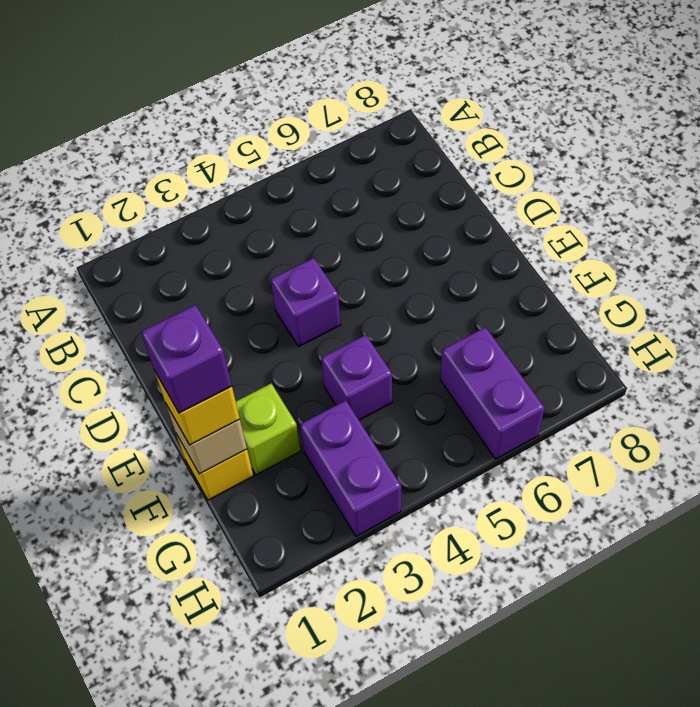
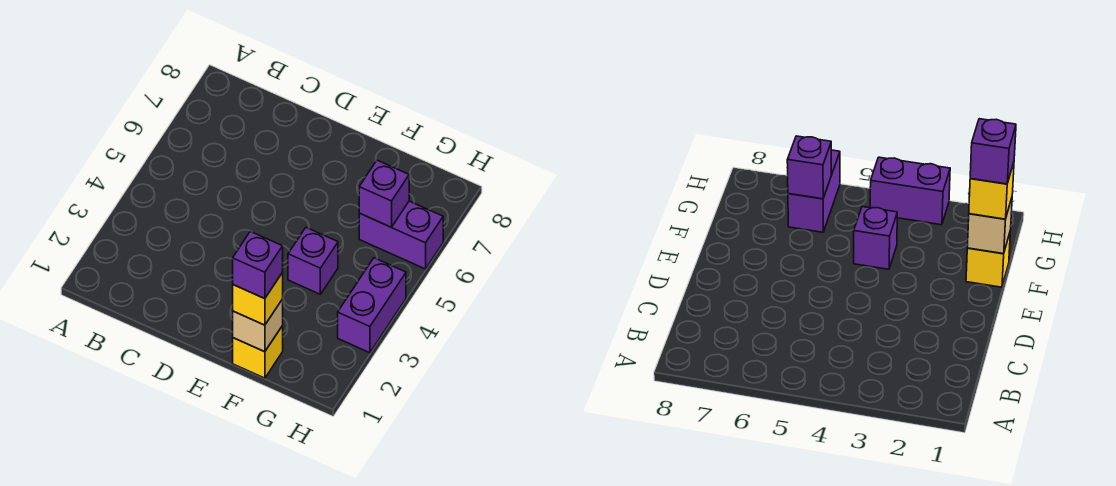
purple brick D4 level 1 -> purple brick G6 level 2
lime brick F2 level 1 -> none
purple brick G3:H3 level 1 -> purple brick H3:H4 level 1

